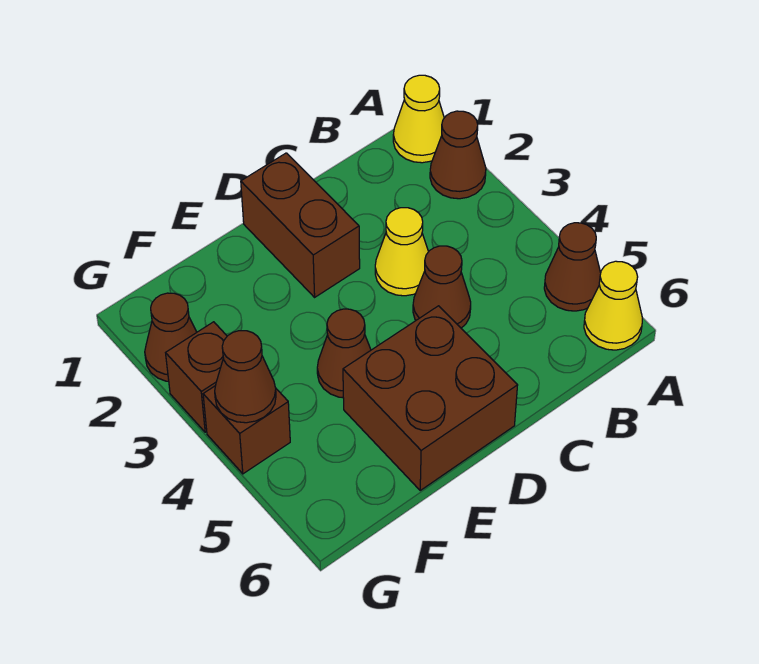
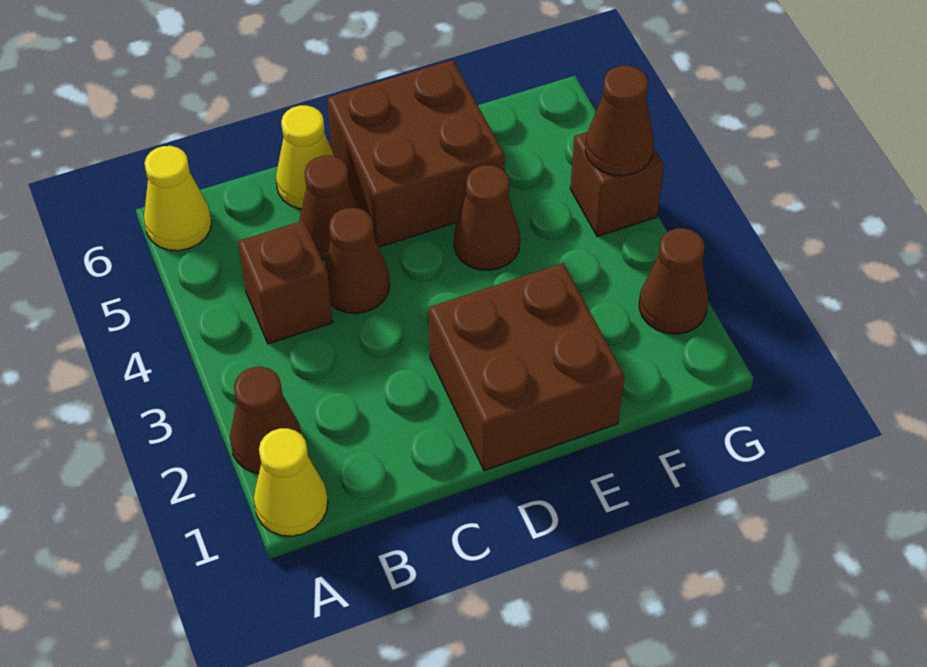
brown cone A5 level 1 -> brown cone C5 level 1
yellow cone C3 level 1 -> yellow cone C6 level 1
brown brick D1:D2 level 1 -> brown brick D1:E2 level 1
brown brick G3 level 1 -> brown brick B4 level 1

